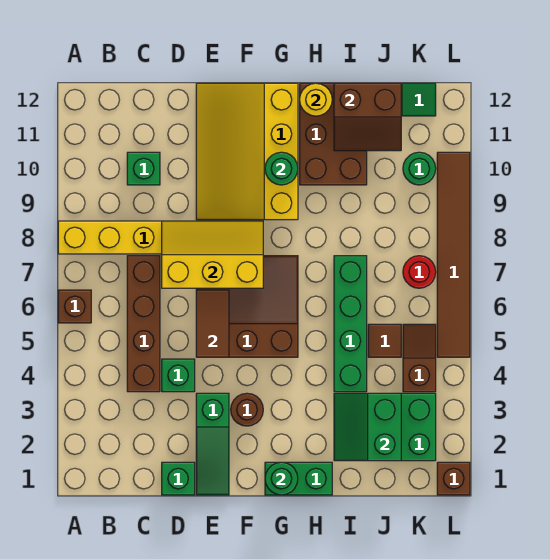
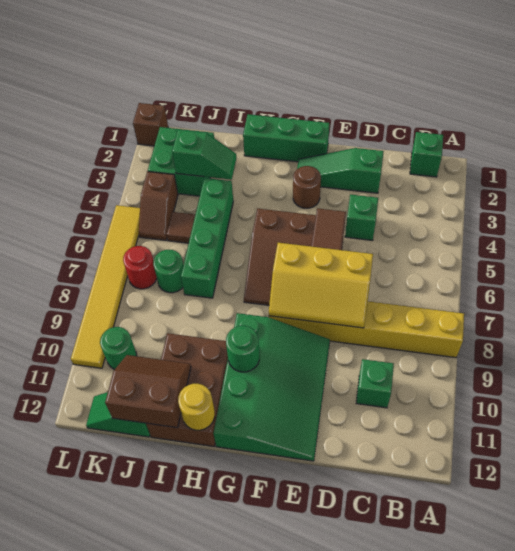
brown brick A6 level 1 -> none
brown brick C4:C7 level 1 -> none
green brick D1 level 1 -> green brick B1 level 1
green slope E1:E3 level 1 top 3 -> green slope D2:F2 level 1 top D
yellow slope E9:G12 level 1 top G -> green slope E9:G12 level 1 top G
green brick G1:H1 level 1 -> green brick F1:H1 level 1
green round brick G1 level 2 -> green round brick J7 level 1
green slope I2:J3 level 2 top J -> green slope I3:J3 level 2 top J
brown tile L5:L10 level 1 -> yellow tile L5:L10 level 1

